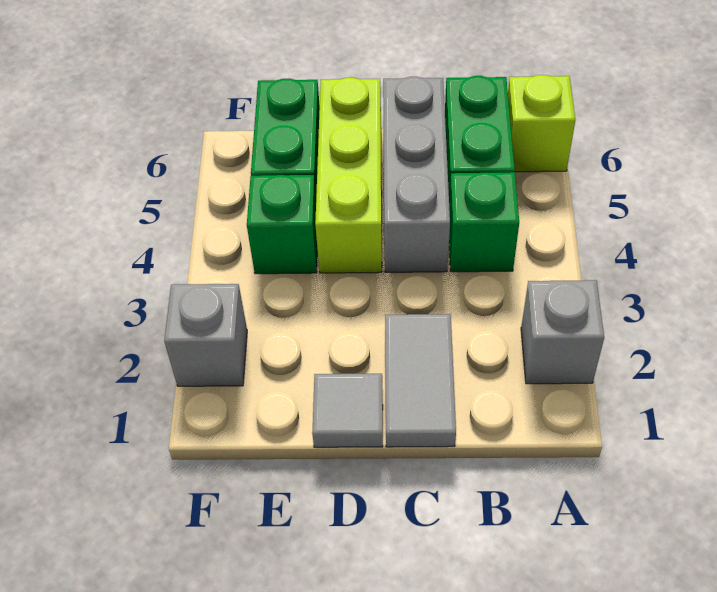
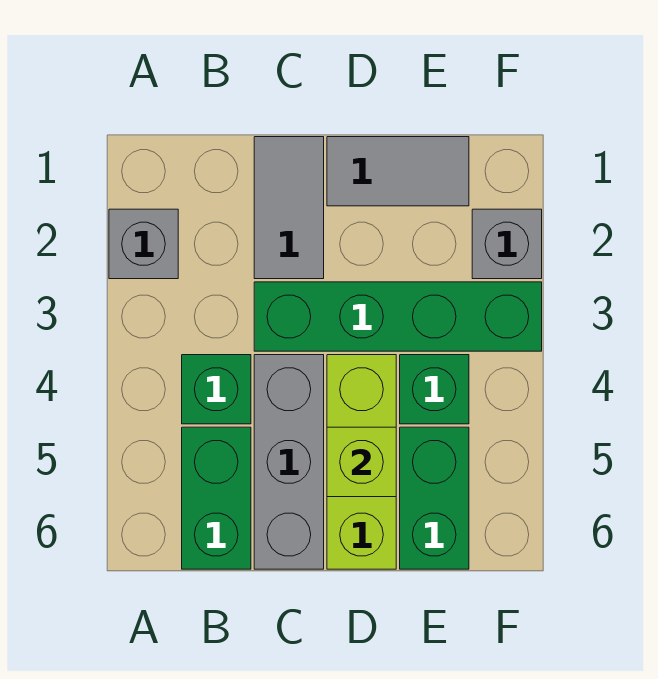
lime brick A6 level 1 -> lime brick D5 level 2
none -> green brick C3:F3 level 1
grey tile D1 level 1 -> grey tile D1:E1 level 1

